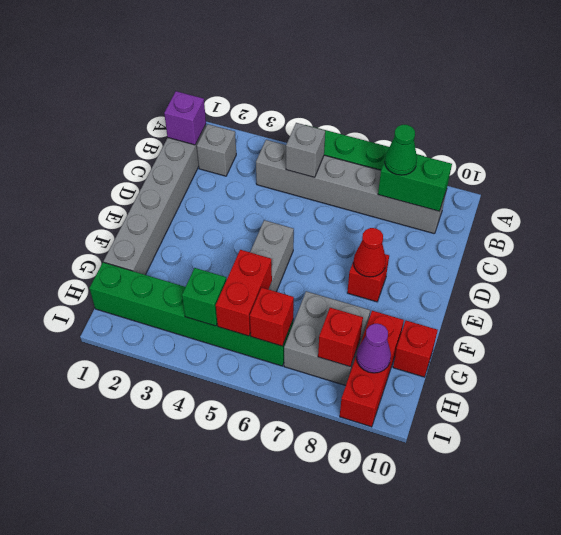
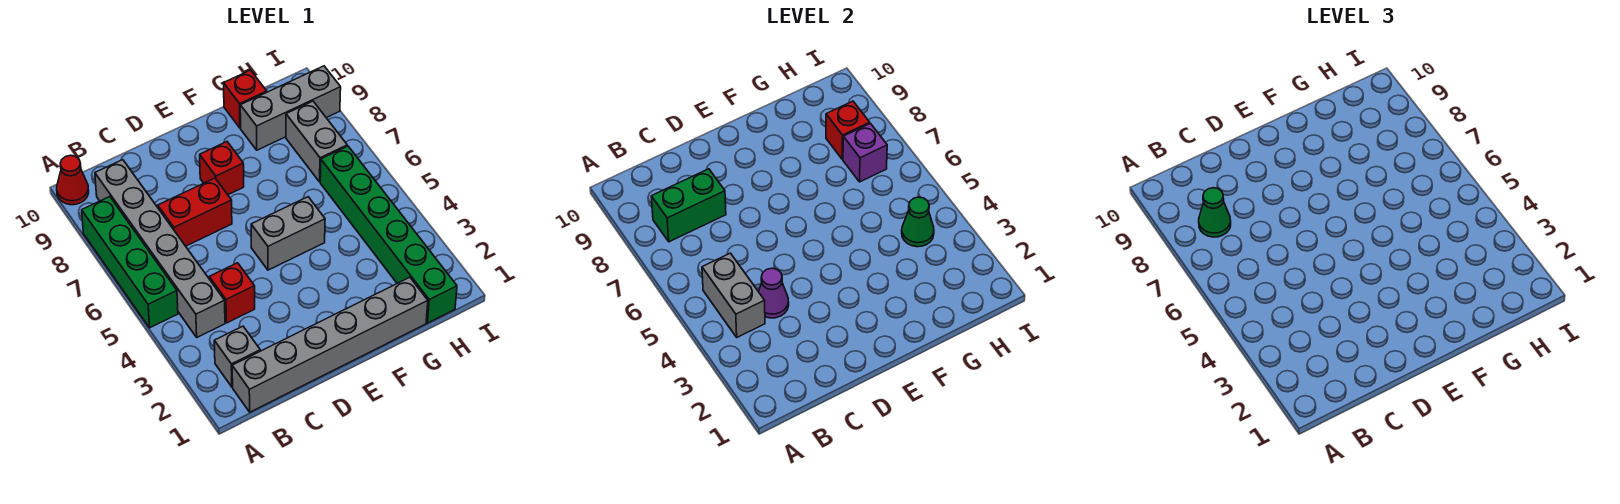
purple brick B1 level 2 -> purple brick H7 level 2
grey brick B5 level 2 -> grey brick B4:B5 level 2
green brick B8:B9 level 2 -> green brick B8:C8 level 2
red cone E8 level 2 -> red cone A10 level 1
red brick G5:H5 level 2 -> red brick C7:D7 level 1
grey brick G7:H8 level 1 -> grey brick H7:H8 level 1
red brick G9:I9 level 1 -> grey brick G9:I9 level 1
green brick H4 level 2 -> green cone H4 level 2
red brick H6 level 2 -> red brick C4 level 1
purple cone H9 level 2 -> purple cone C4 level 2

